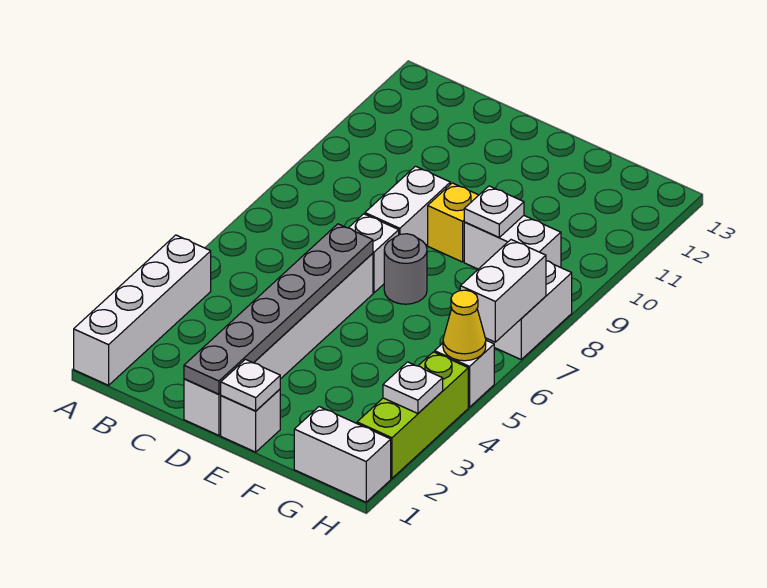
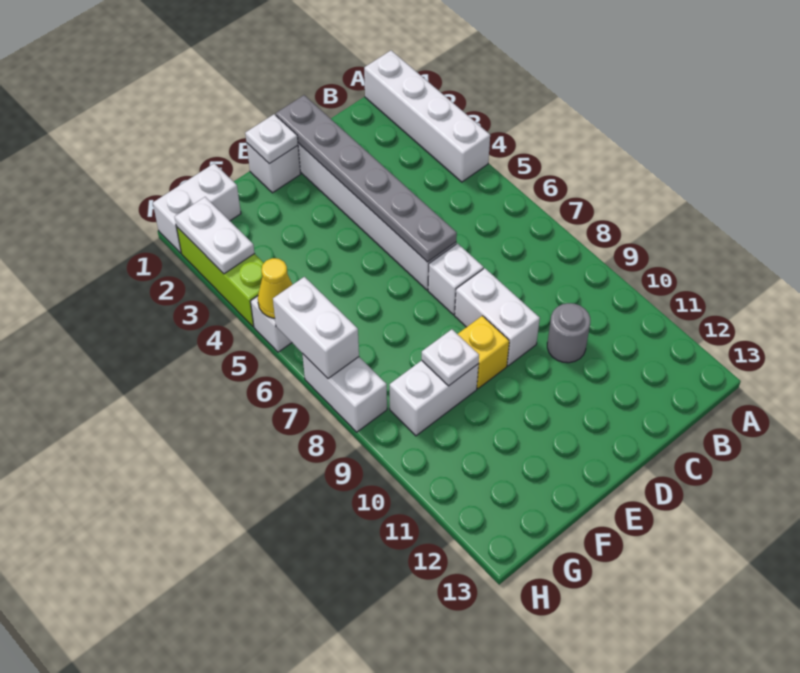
grey round brick E7 level 1 -> grey round brick C10 level 1
white plate H3 level 2 -> white plate H2:H3 level 2

